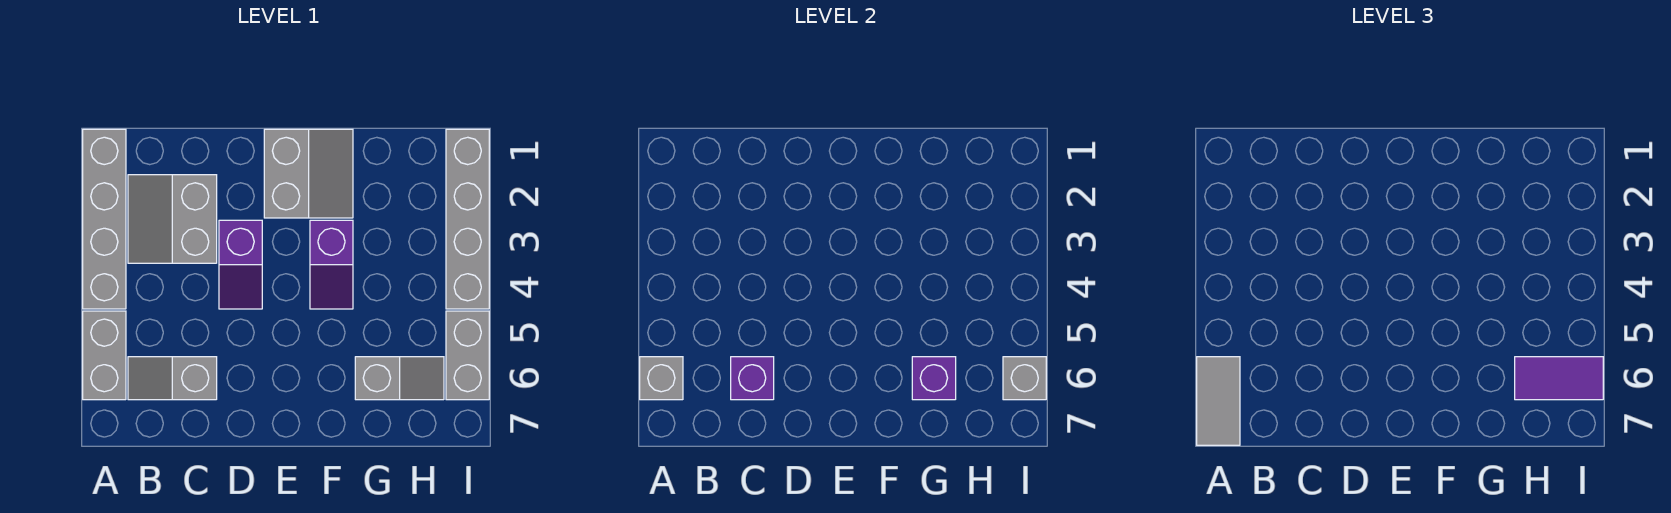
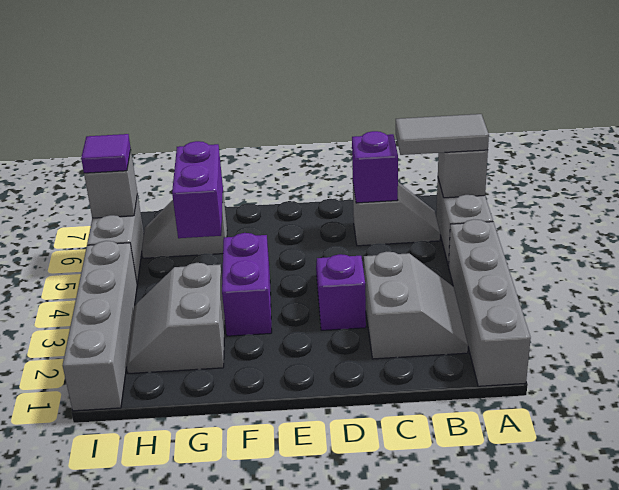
grey tile A6:A7 level 3 -> grey tile A6:B6 level 3
grey slope E1:F2 level 1 top E -> grey slope G2:H3 level 1 top G
purple slope F3:F4 level 1 top 3 -> purple brick F3:F4 level 1
purple brick G6 level 2 -> purple brick G5:G6 level 2
purple tile H6:I6 level 3 -> purple tile I6 level 3

